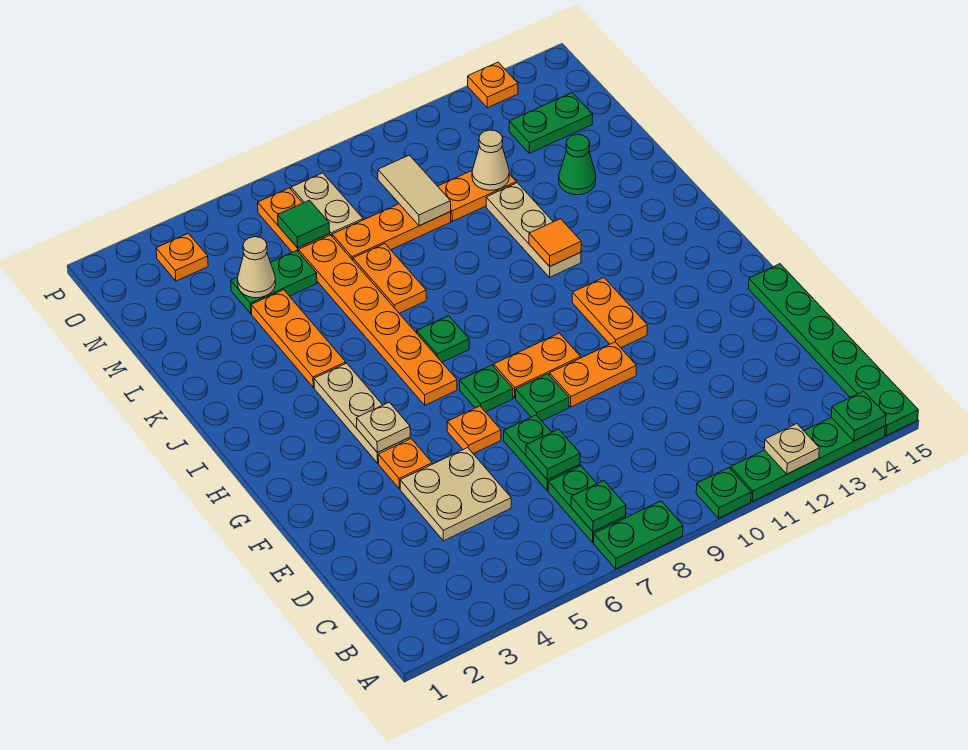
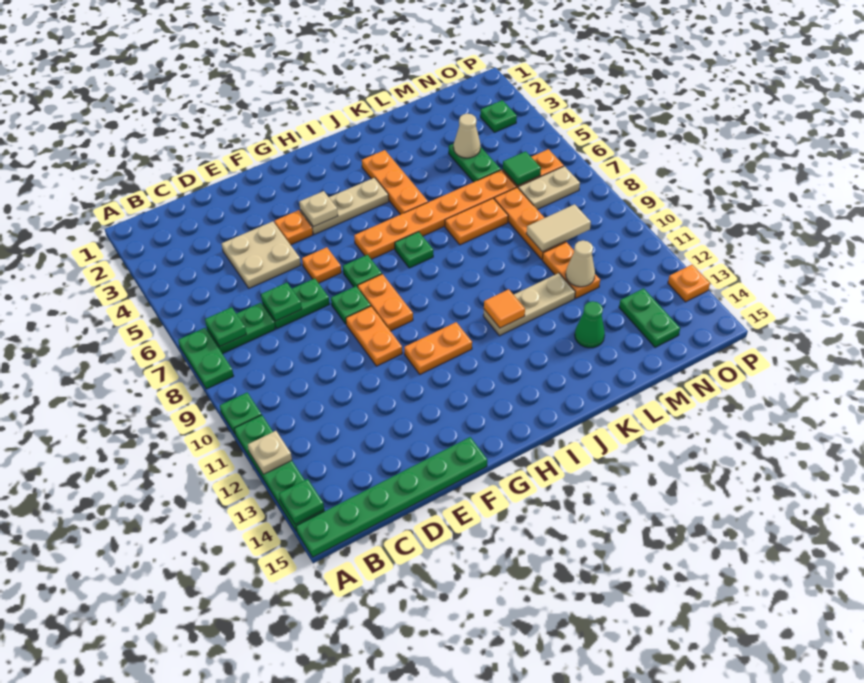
orange plate J4:L4 level 1 -> orange plate J3:J5 level 1
orange plate O3 level 1 -> green plate O3 level 1

